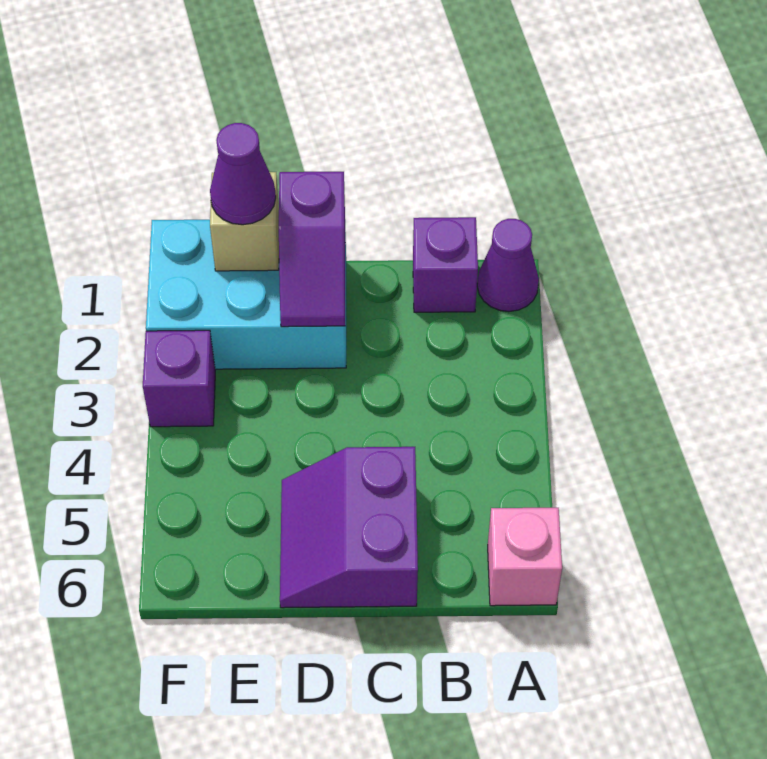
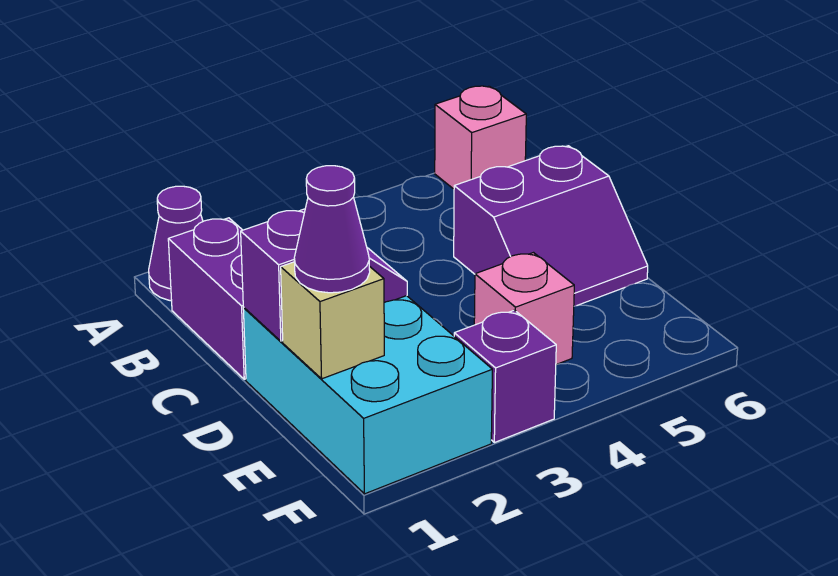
purple brick B1 level 1 -> purple brick B1:C1 level 1
none -> pink brick E4 level 1

